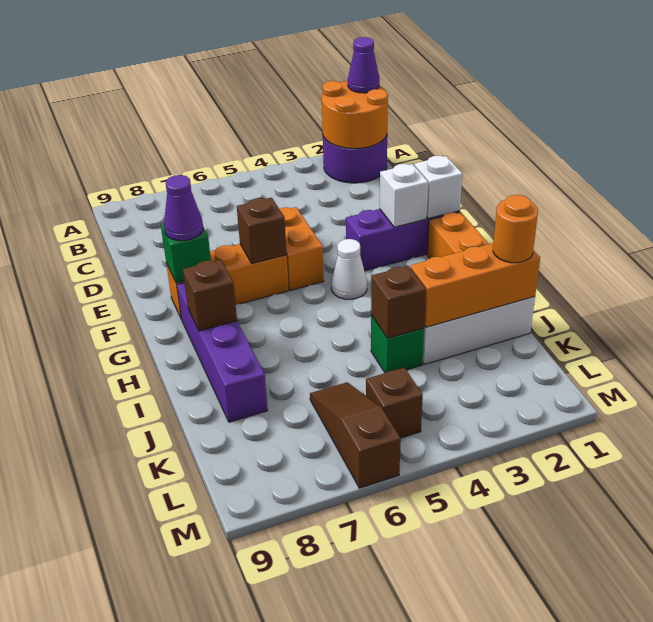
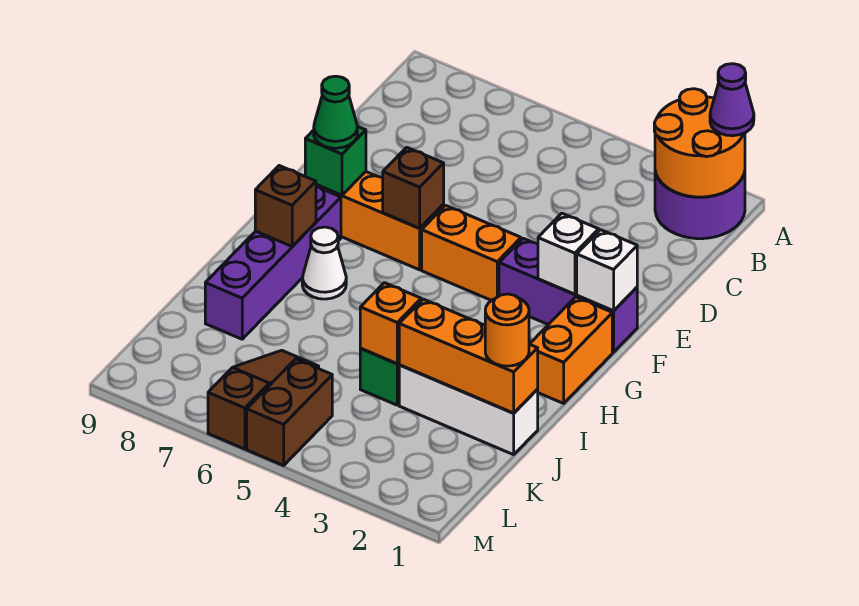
orange brick E5:F5 level 1 -> orange brick F4:F5 level 1
purple cone F8 level 3 -> green cone F8 level 3
white cone G4 level 1 -> white cone H7 level 1
brown brick J4 level 2 -> orange brick J4 level 2
brown brick L5 level 1 -> brown brick L5:M5 level 1

